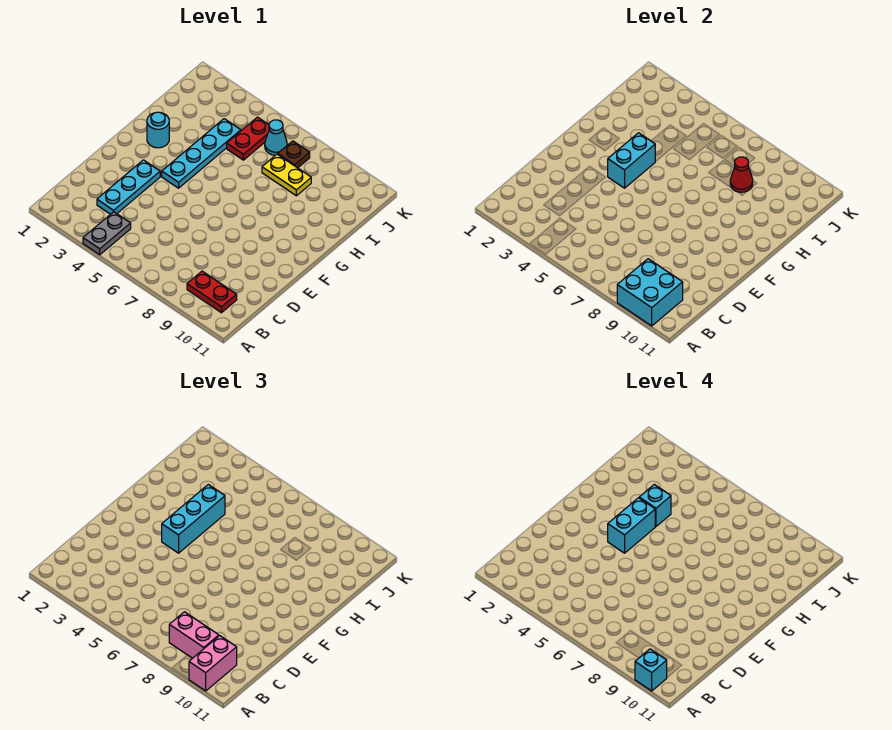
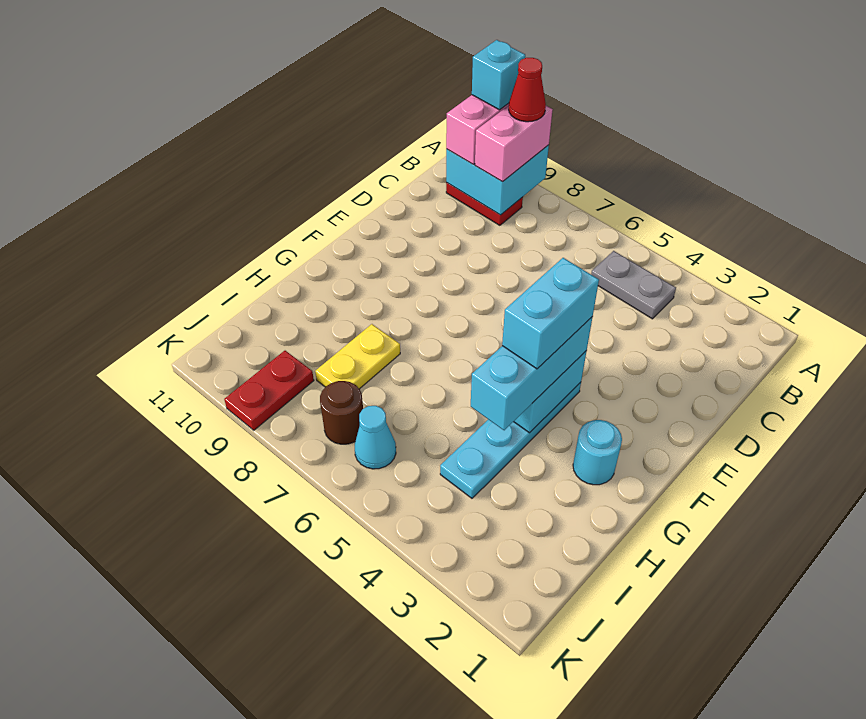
grey plate A4:B4 level 1 -> grey plate B4:B5 level 1
pink brick B8:B9 level 3 -> pink brick A9:B9 level 3
cyan plate C3:E3 level 1 -> none
cyan brick H4 level 4 -> none
red plate I5:J5 level 1 -> red plate J9:K9 level 1
yellow plate I7:I8 level 1 -> yellow plate H8:I8 level 1
red cone I8 level 2 -> red cone A9 level 4
brown plate J7 level 1 -> brown round brick J7 level 1

